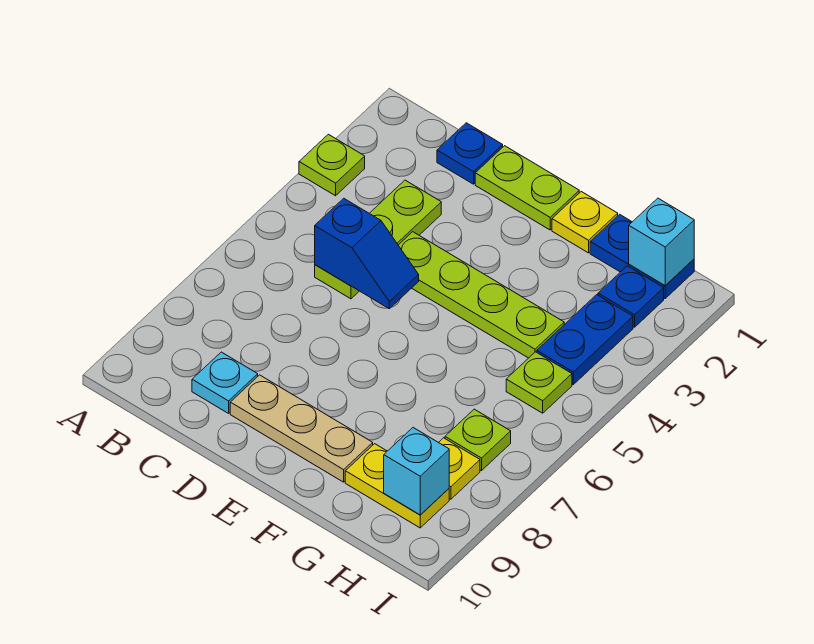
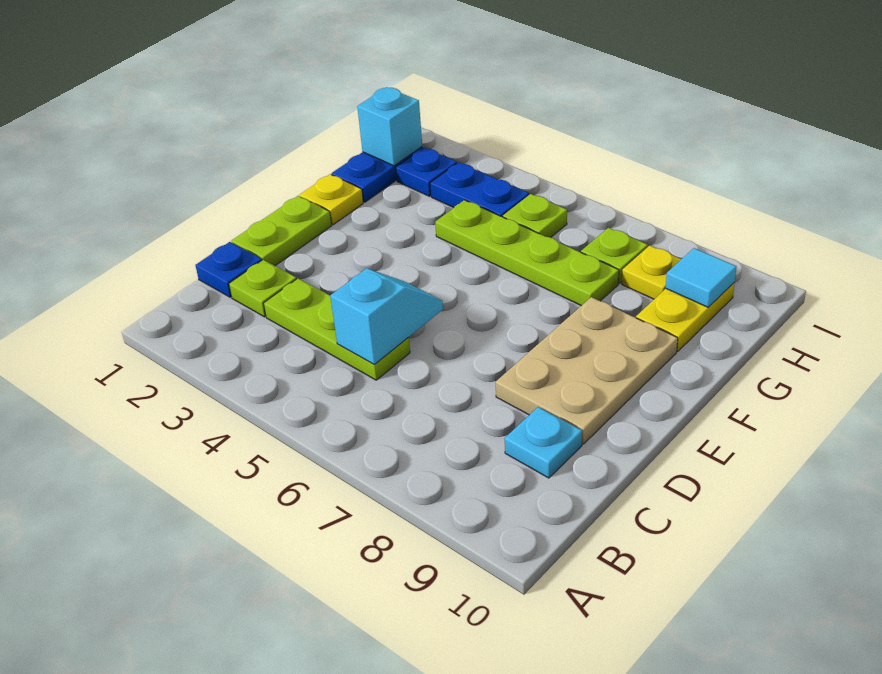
lime plate A3 level 1 -> lime plate C2 level 1
blue slope C5:D5 level 2 top C -> cyan slope C5:D5 level 2 top C
lime plate D4:G4 level 1 -> lime plate G4:G7 level 1
tan plate D9:F9 level 1 -> tan plate D8:F9 level 1
cyan brick H9 level 2 -> cyan tile H9 level 2

